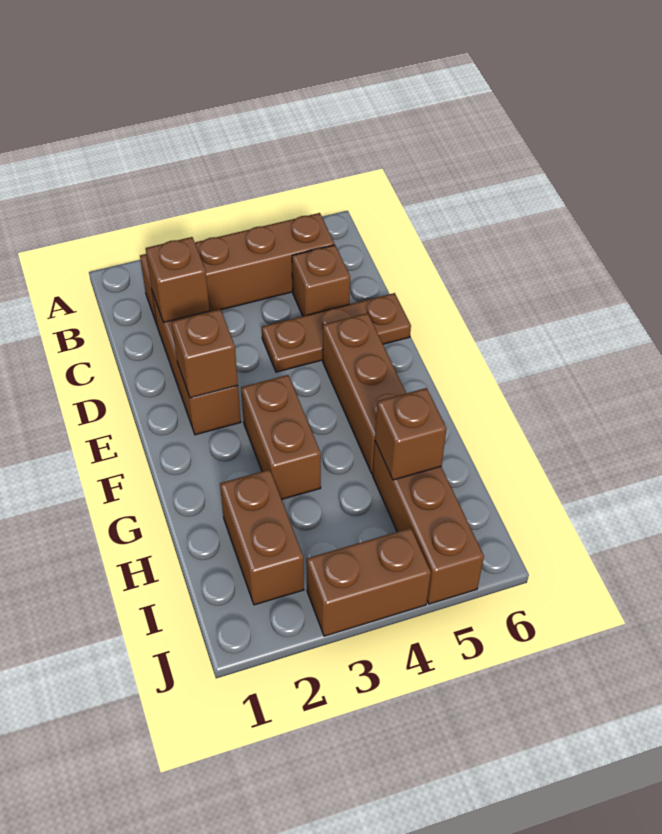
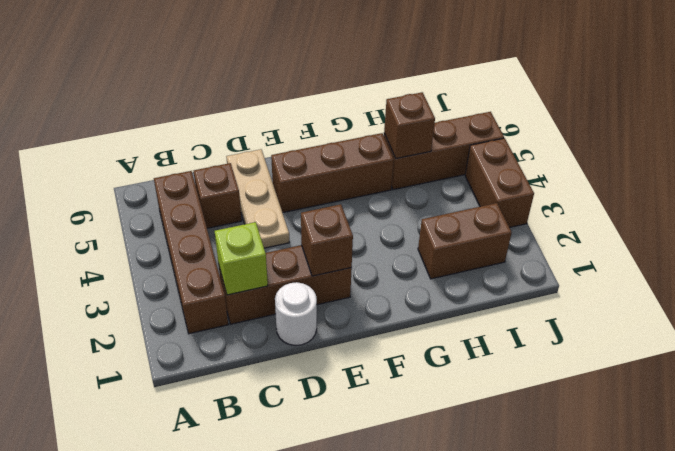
brown brick C2 level 2 -> lime brick C2 level 2
none -> white round brick D1 level 1
brown plate D4:D6 level 1 -> tan plate D4:D6 level 1
brown brick F3:G3 level 1 -> none

